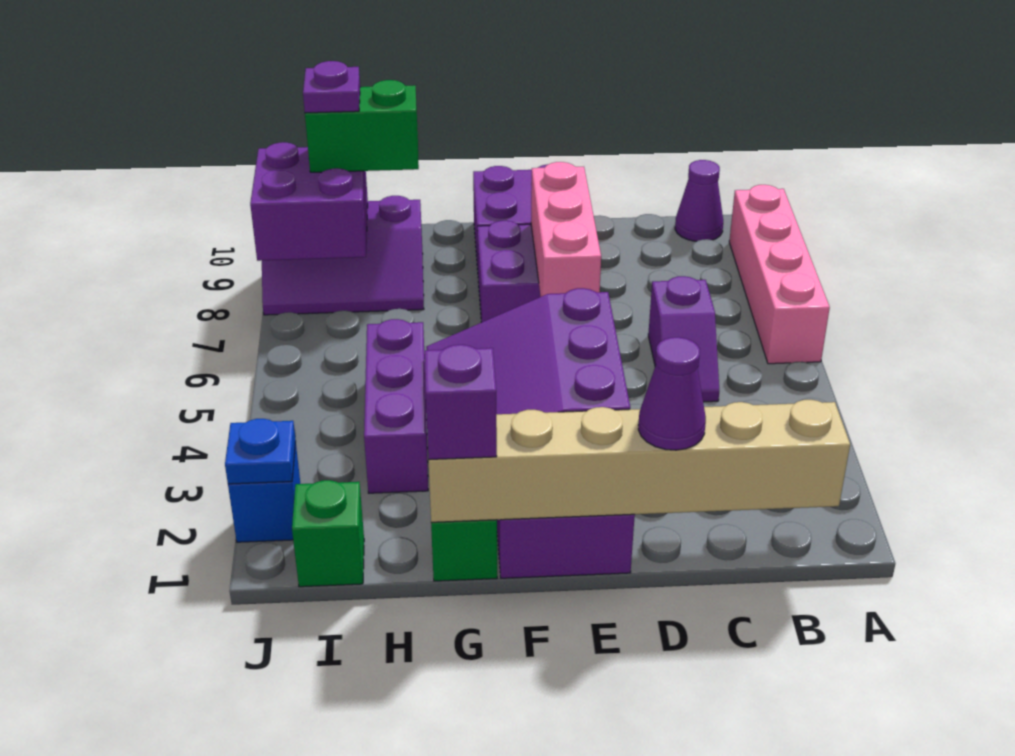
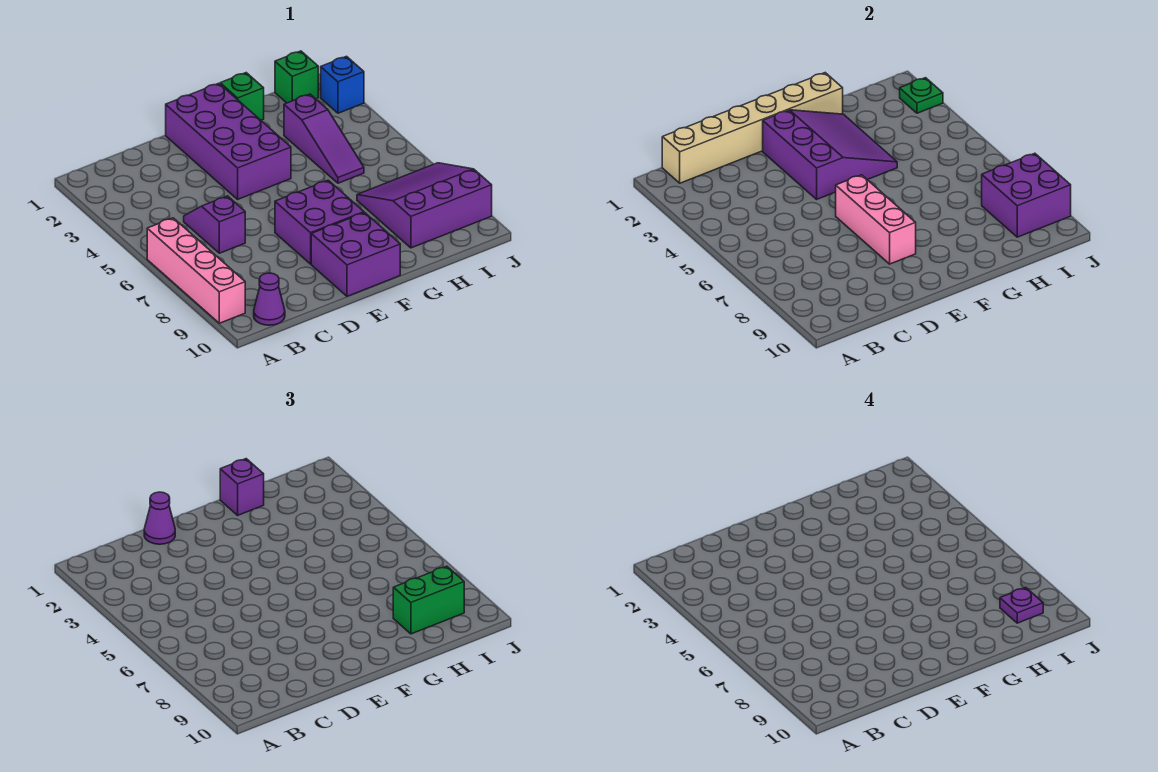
purple brick H3:H5 level 1 -> purple slope H3:H5 level 1 top 3
purple slope H8:J9 level 1 top 9 -> purple slope H7:J9 level 1 top 9
blue plate J2 level 2 -> green plate J2 level 2

